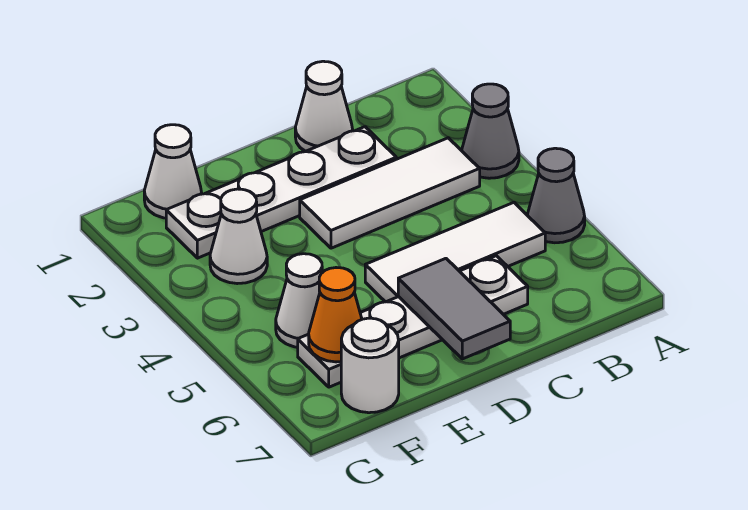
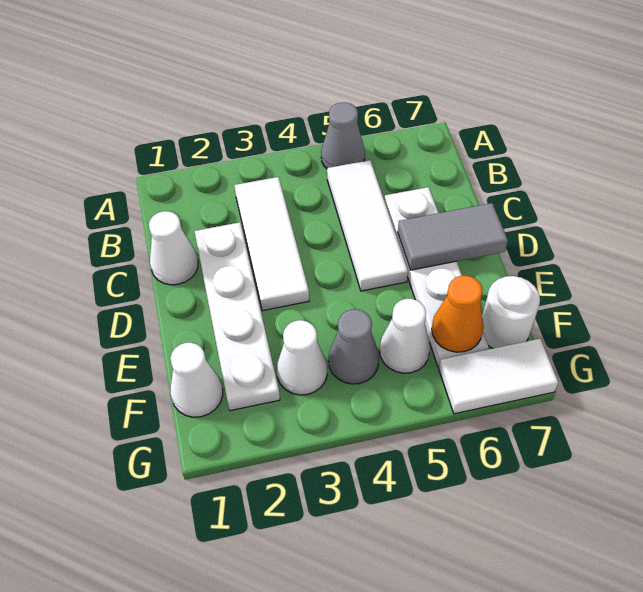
grey cone A3 level 1 -> grey cone F4 level 1
none -> white tile G6:G7 level 1

